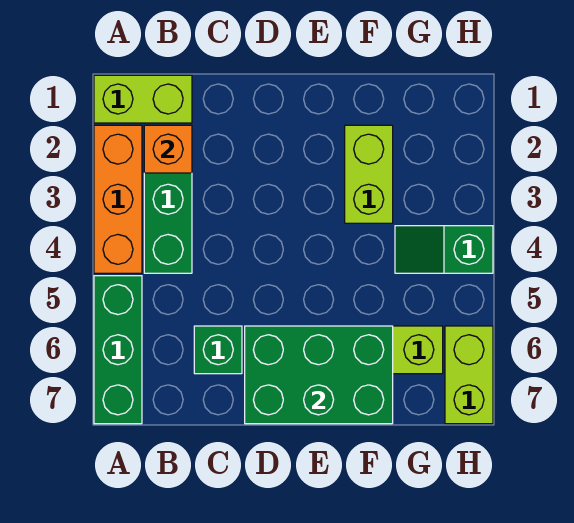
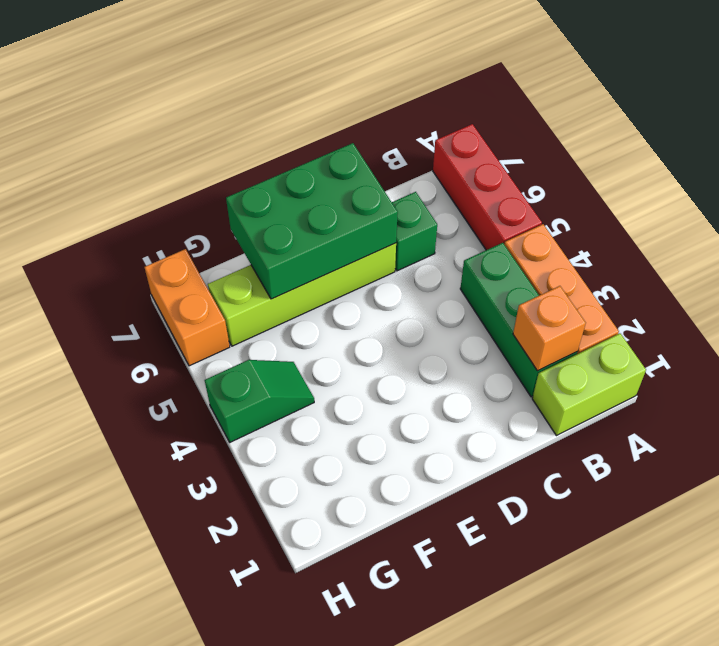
green brick A5:A7 level 1 -> red brick A5:A7 level 1
lime brick F2:F3 level 1 -> none
lime brick H6:H7 level 1 -> orange brick H6:H7 level 1

